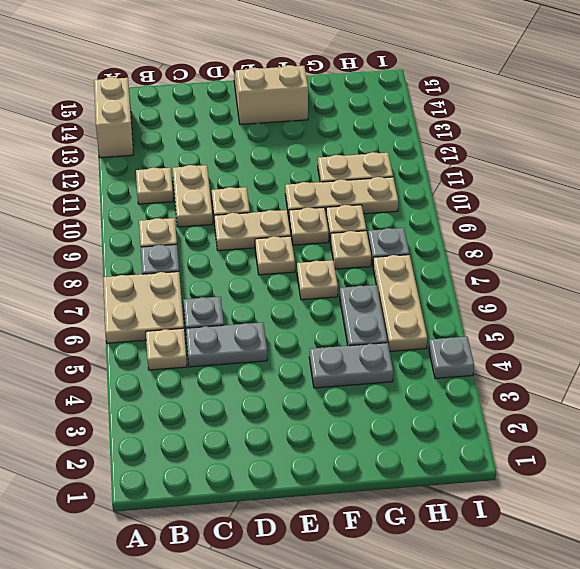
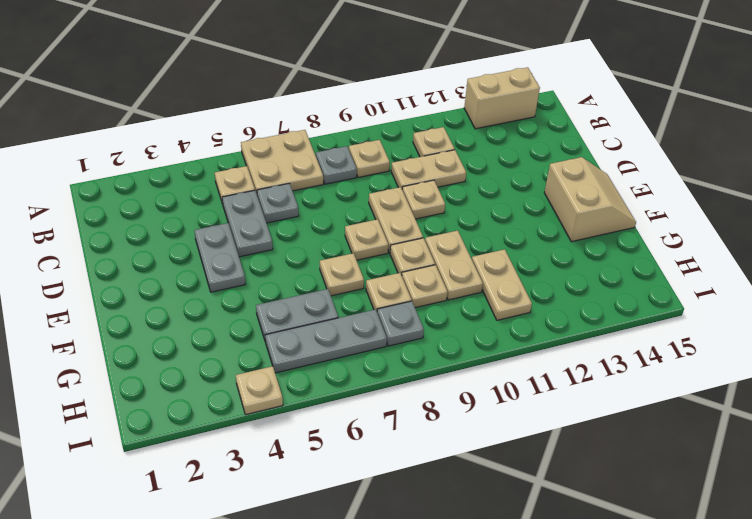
grey plate F4:G4 level 1 -> grey plate D4:E4 level 1
tan plate F10:H10 level 1 -> tan plate F10:G10 level 1
tan plate H5:H7 level 1 -> grey plate H5:H7 level 1
grey plate I4 level 1 -> tan plate I4 level 1

